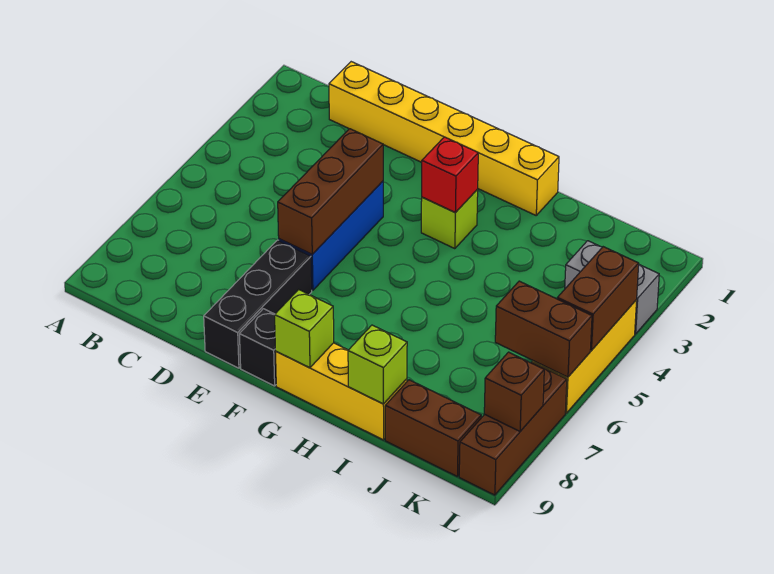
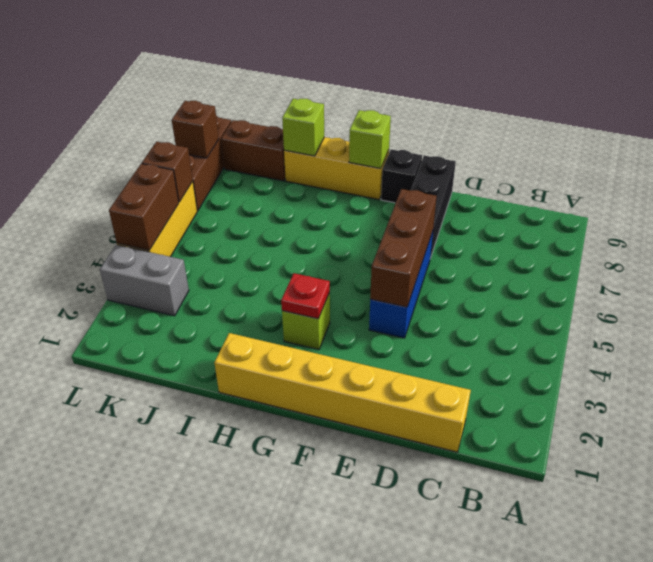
red brick G3 level 2 -> red plate G3 level 2
brown brick K6:L6 level 2 -> brown brick L6 level 2

